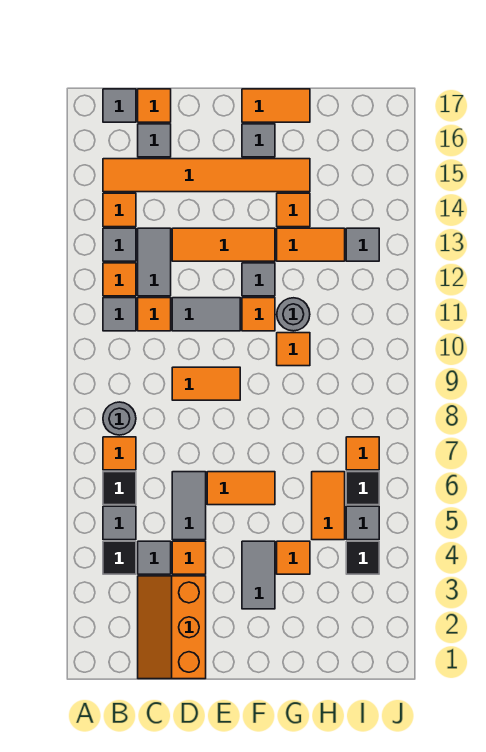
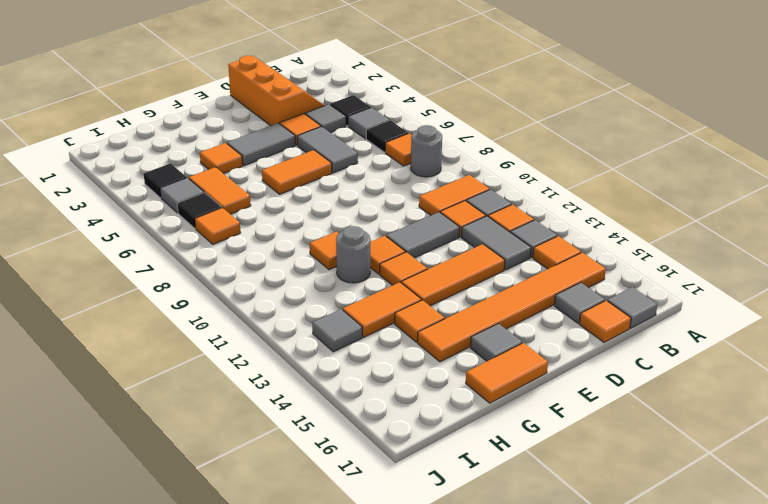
orange tile D9:E9 level 1 -> orange tile B10:C10 level 1
grey tile F3:F4 level 1 -> grey tile E4:F4 level 1
grey tile F12 level 1 -> orange tile F12 level 1

